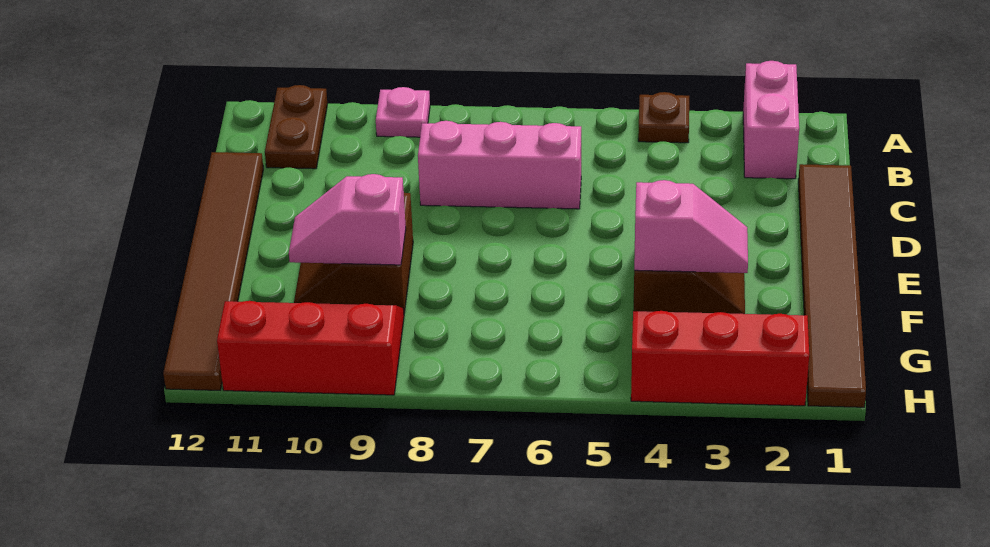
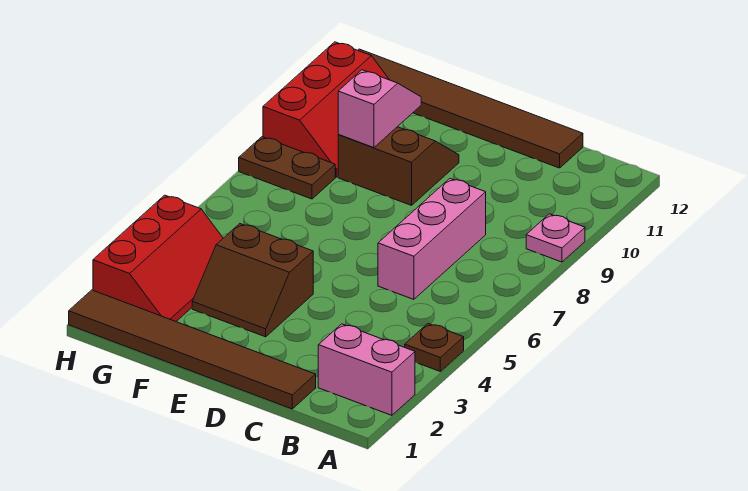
brown plate A11:B11 level 1 -> brown plate G8:H8 level 1
pink slope F3:F4 level 2 top 4 -> none

